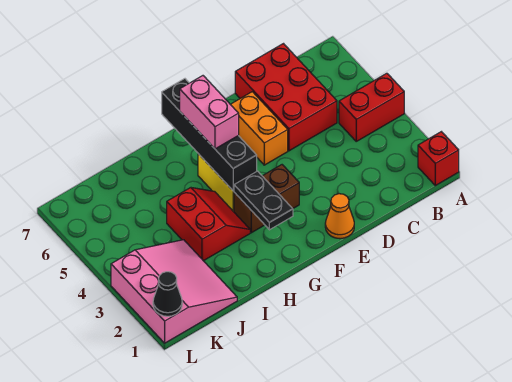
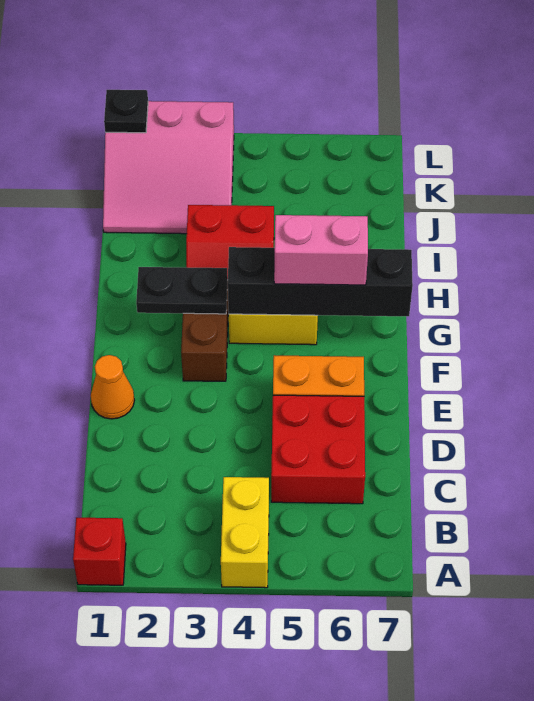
red brick A4:B4 level 1 -> yellow brick A4:B4 level 1
red brick C5:D7 level 1 -> red brick C5:D6 level 1
black cone L1 level 2 -> black plate L1 level 2

